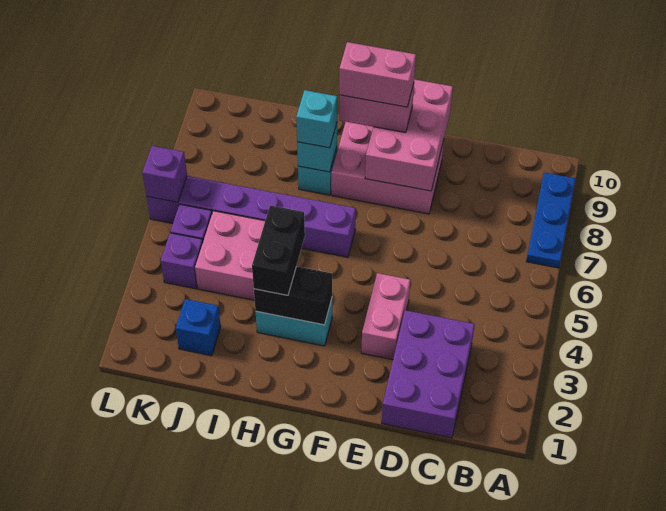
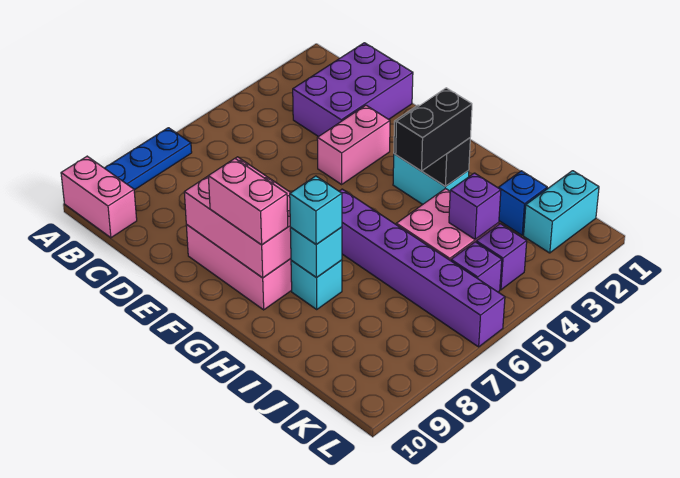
pink brick E8:F10 level 2 -> pink brick E8:G9 level 2
pink brick F9:G9 level 4 -> pink brick A10:B10 level 1
none -> cyan brick K1:K2 level 1
purple brick L6 level 2 -> purple brick J4 level 2

